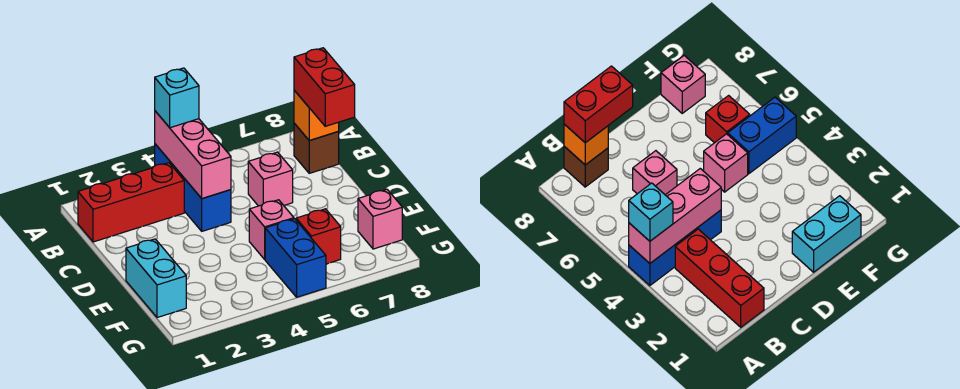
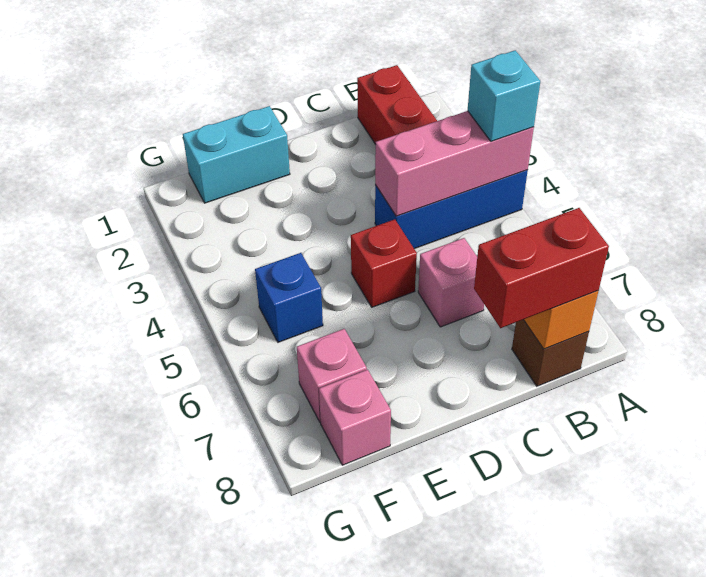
pink brick E5 level 1 -> pink brick F7 level 1
blue brick F5:G5 level 1 -> blue brick F5 level 1
red brick F6 level 1 -> red brick D5 level 1

